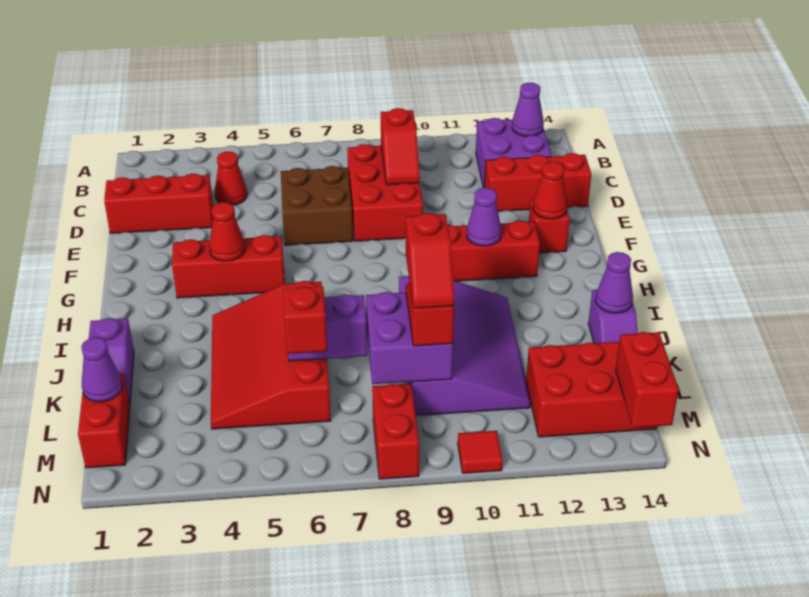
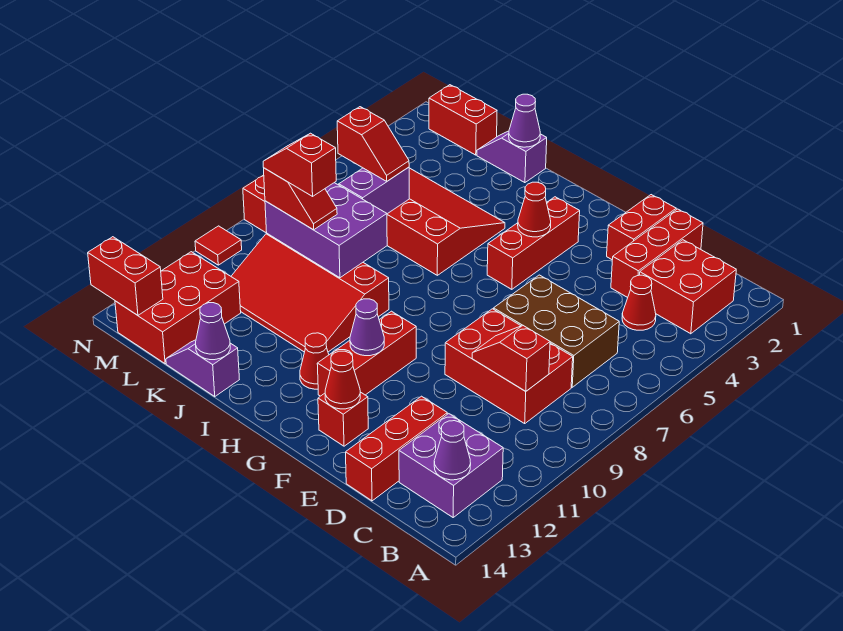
none -> red brick B2:C3 level 1
brown brick D6:E7 level 1 -> brown brick C6:E7 level 1
none -> red brick E1:E2 level 1
none -> red cone H12 level 1
purple slope I9:L11 level 1 top 9 -> red slope I9:L11 level 1 top 9
purple brick K8:L9 level 2 -> purple brick J8:L9 level 2
purple cone L1 level 2 -> purple cone J1 level 2

